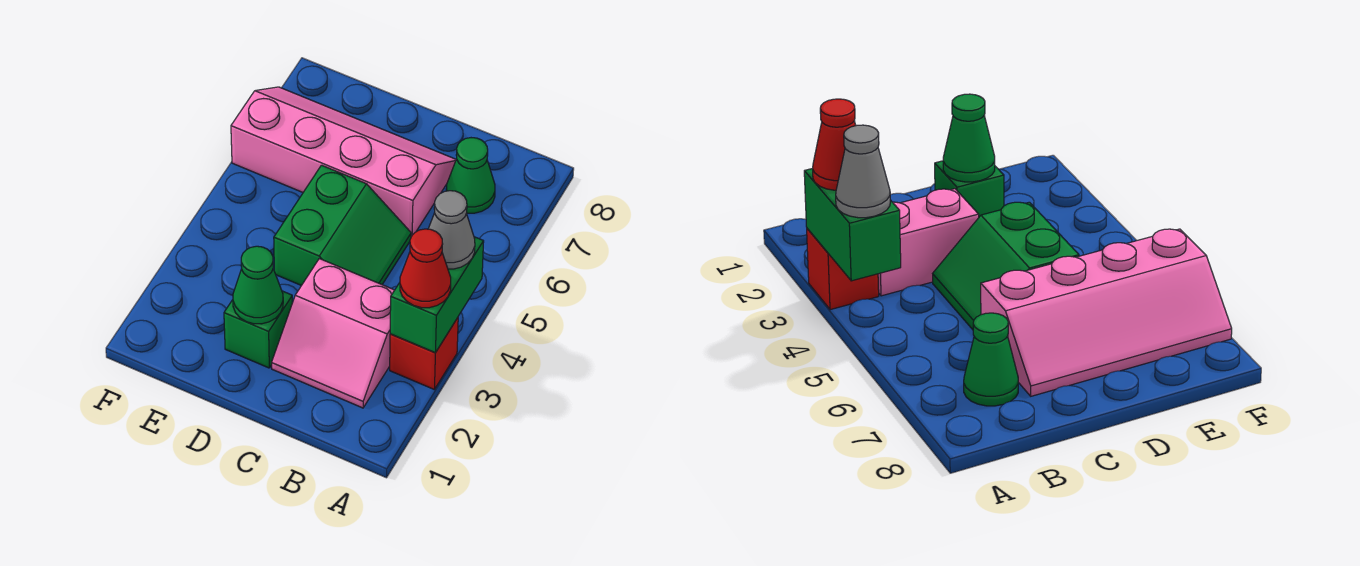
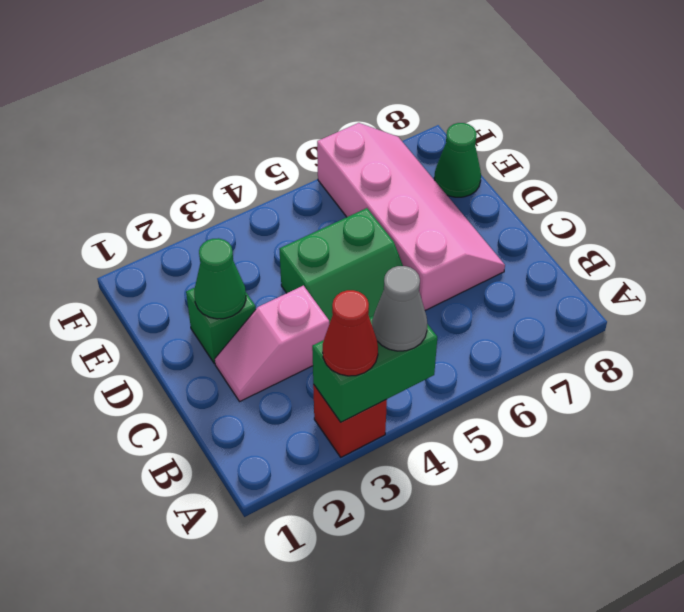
pink slope B2:C3 level 1 top 3 -> pink slope C2:C3 level 1 top 3
green cone B7 level 1 -> green cone E8 level 1

